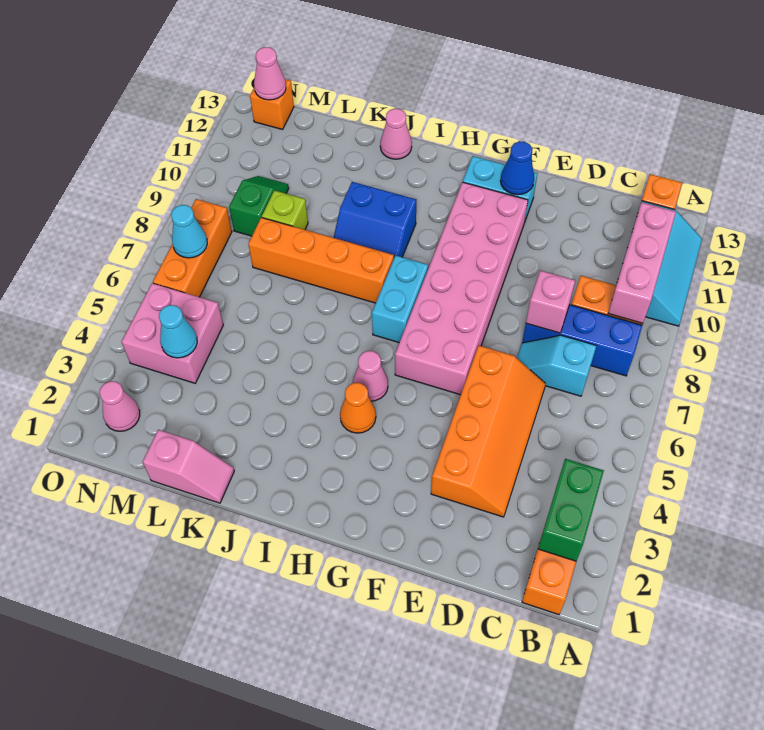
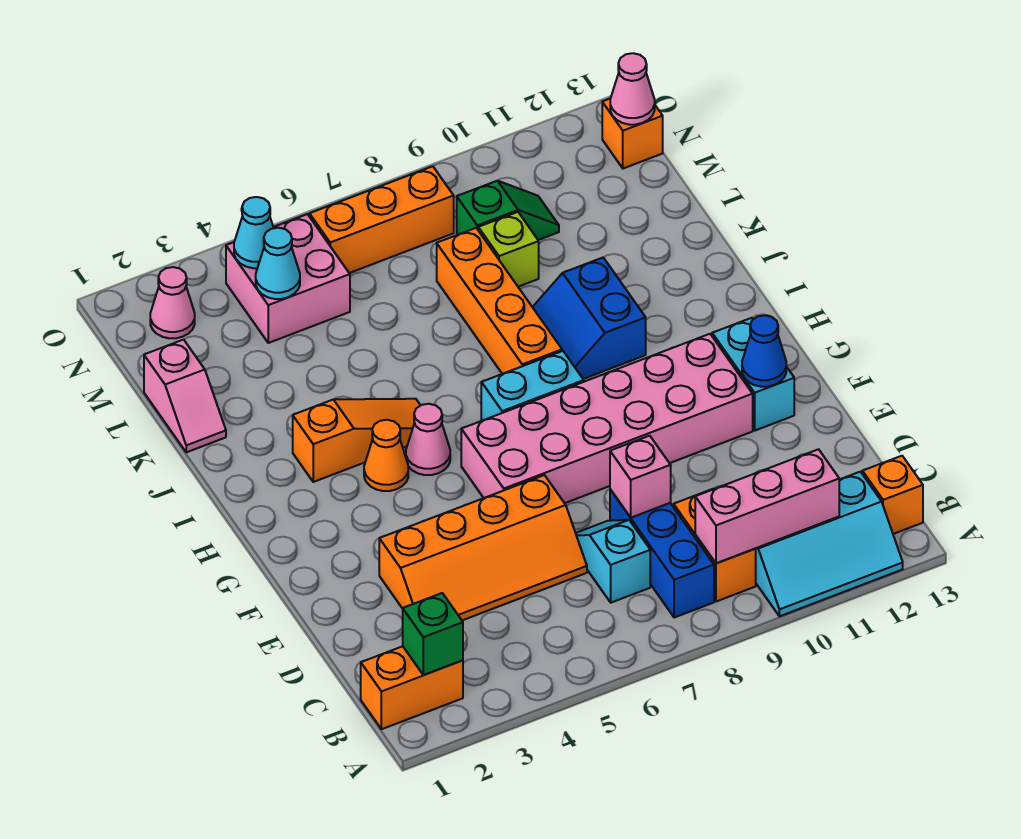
green brick B2:B3 level 2 -> green brick B2 level 2
none -> orange slope I3:I5 level 1 top 3
pink cone J13 level 1 -> none
cyan cone N7 level 2 -> cyan cone N4 level 2

